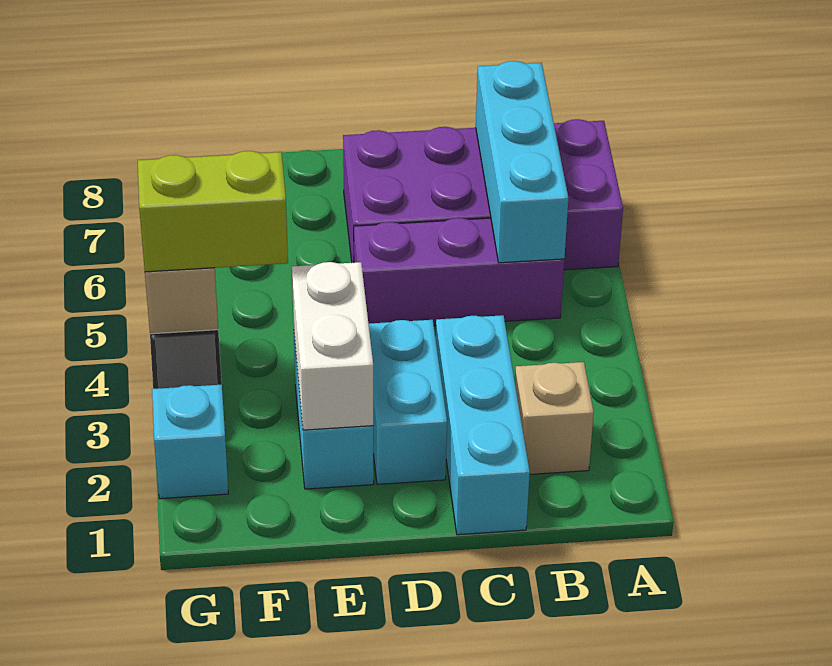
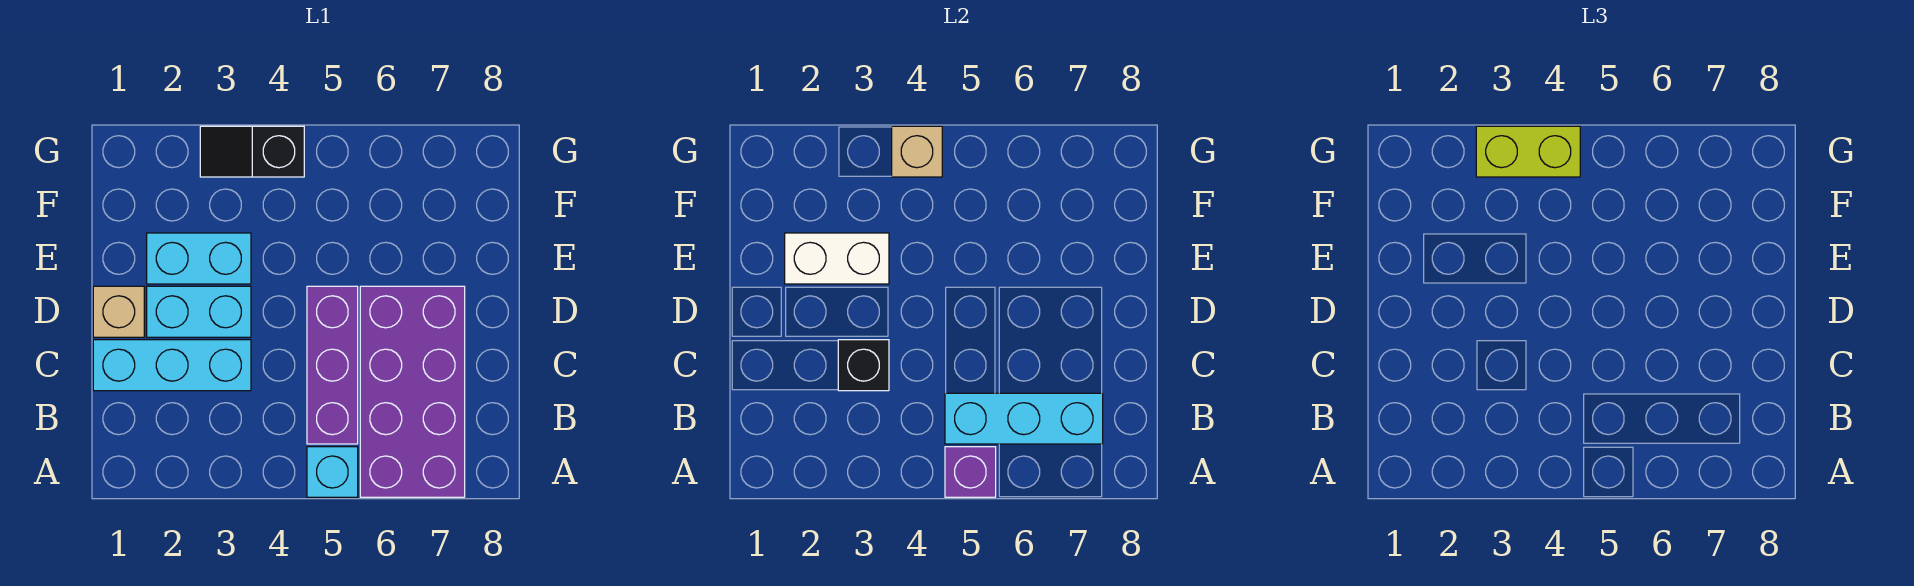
none -> purple brick A5 level 2
tan brick B2 level 1 -> tan brick D1 level 1
none -> black brick C3 level 2
lime brick F4:G4 level 3 -> lime brick G3:G4 level 3
cyan brick G2 level 1 -> cyan brick A5 level 1

